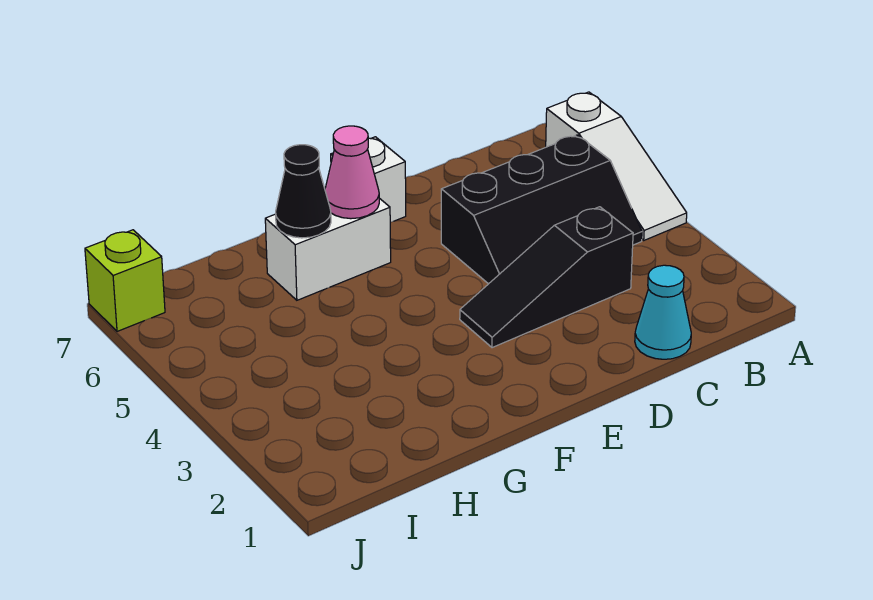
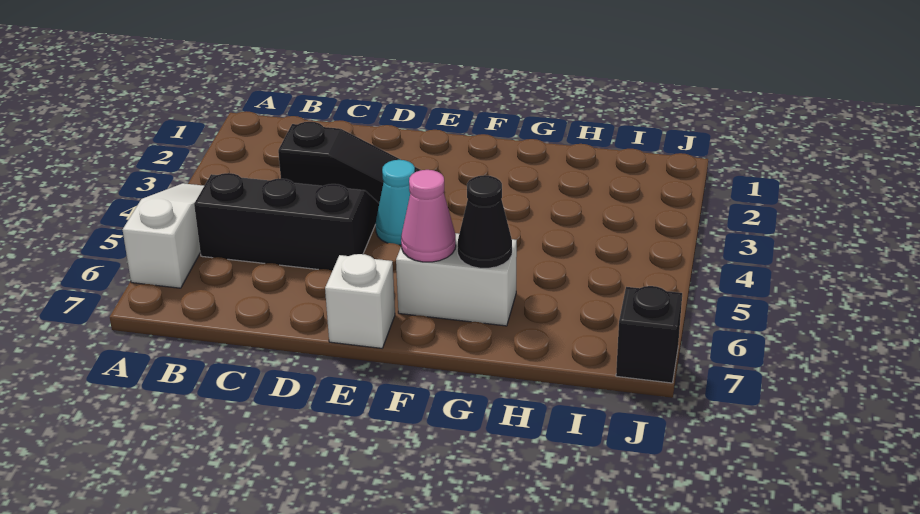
cyan cone C1 level 1 -> cyan cone E4 level 1
lime brick J7 level 1 -> black brick J7 level 1

